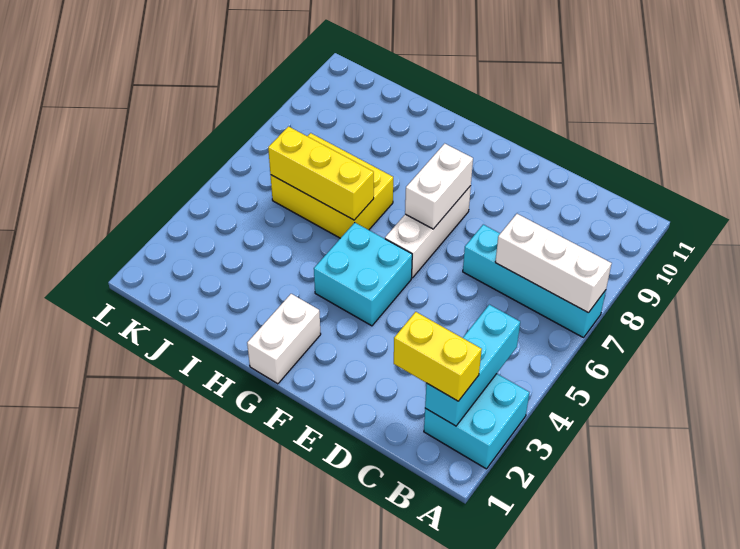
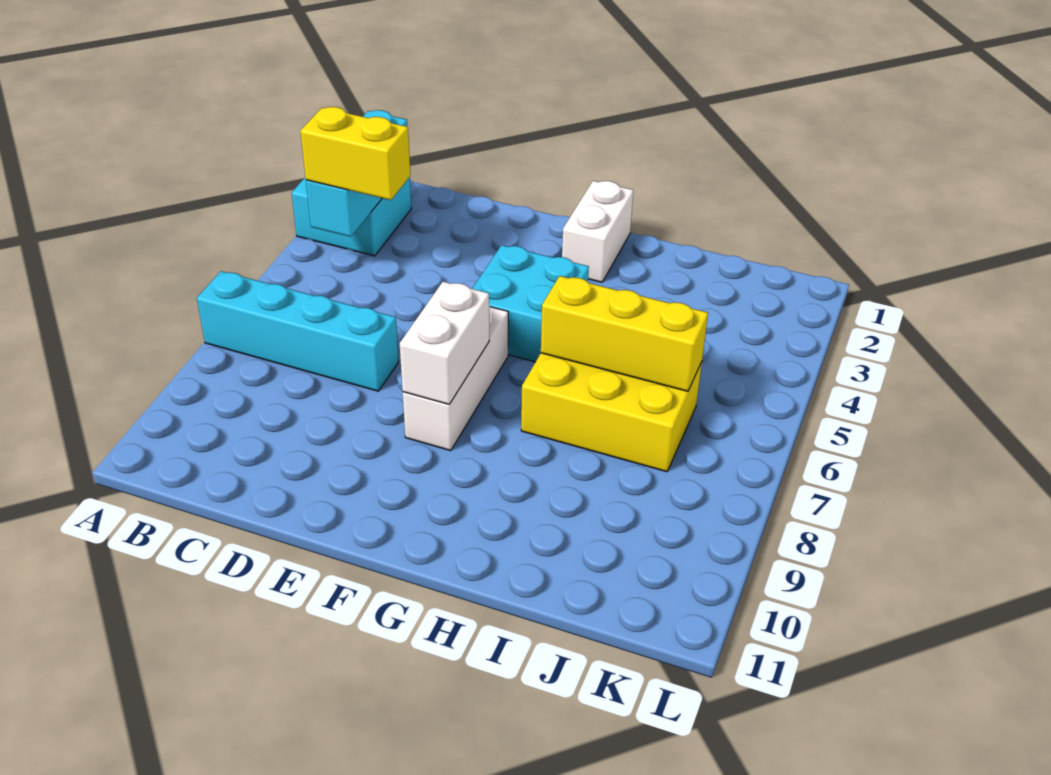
white brick A7:C7 level 2 -> none
yellow brick B2:C2 level 3 -> yellow brick B4:C4 level 3

